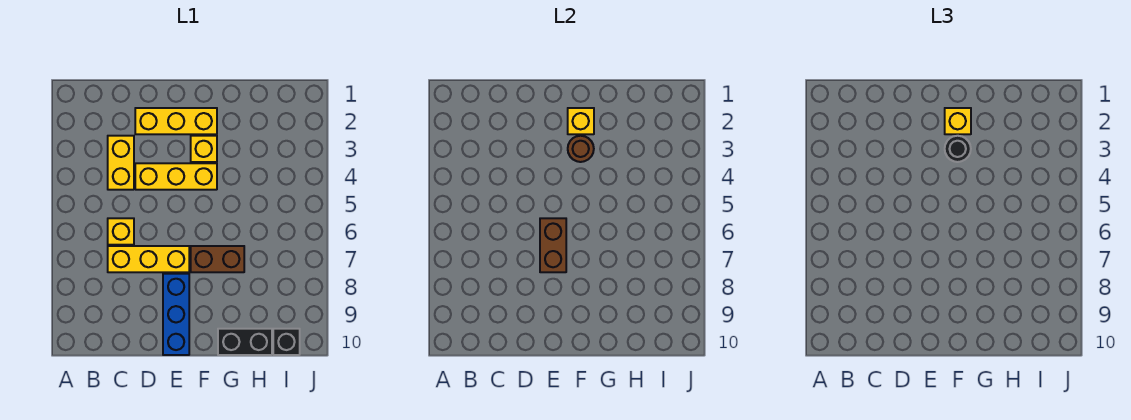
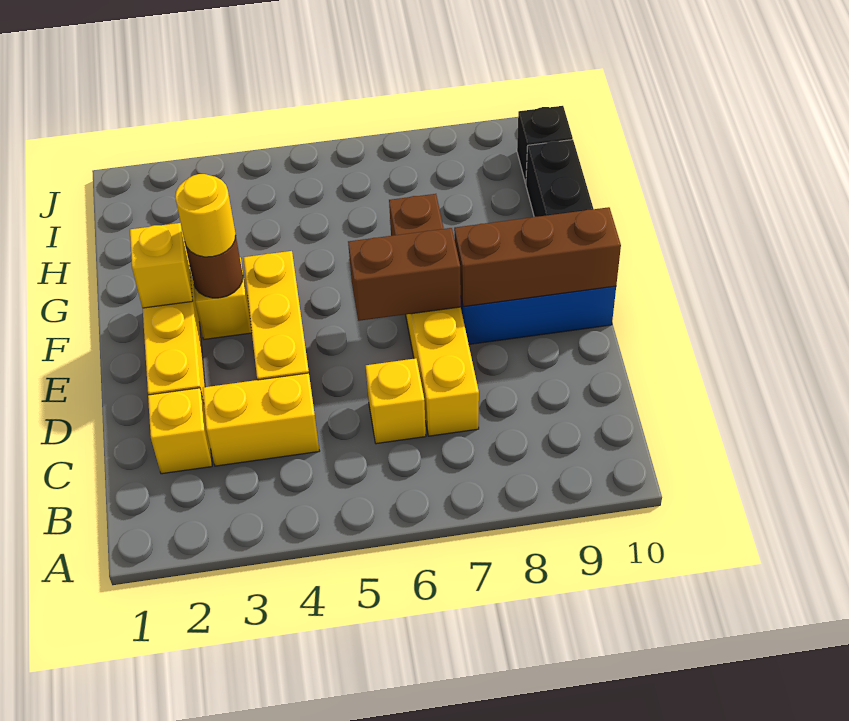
none -> brown brick E8:E10 level 2
yellow brick F2 level 3 -> yellow brick C2 level 1
black round brick F3 level 3 -> yellow round brick F3 level 3

